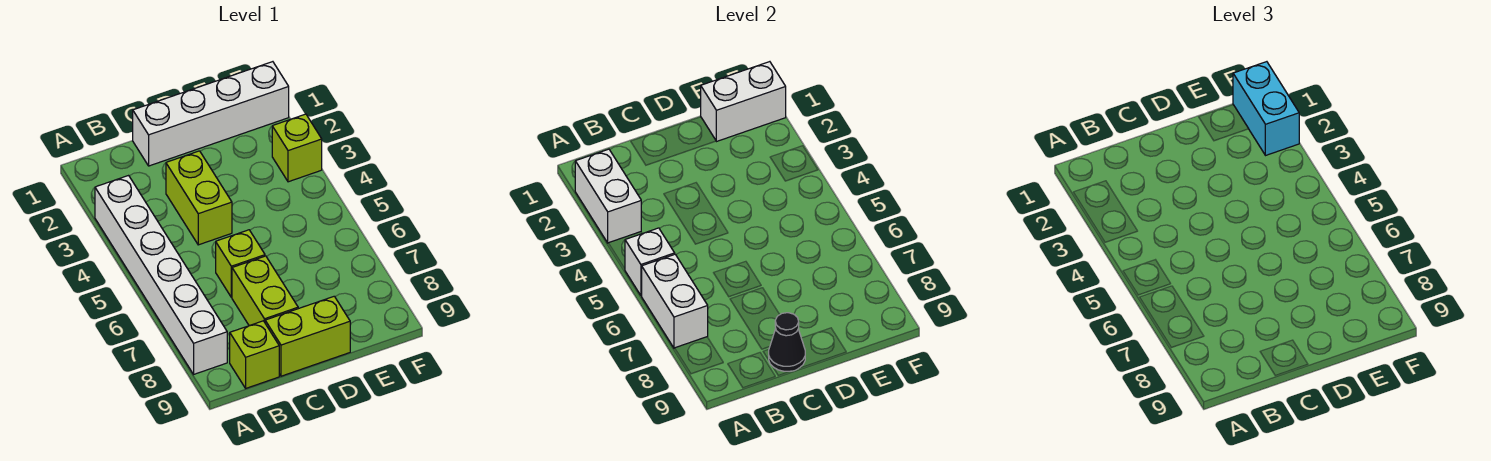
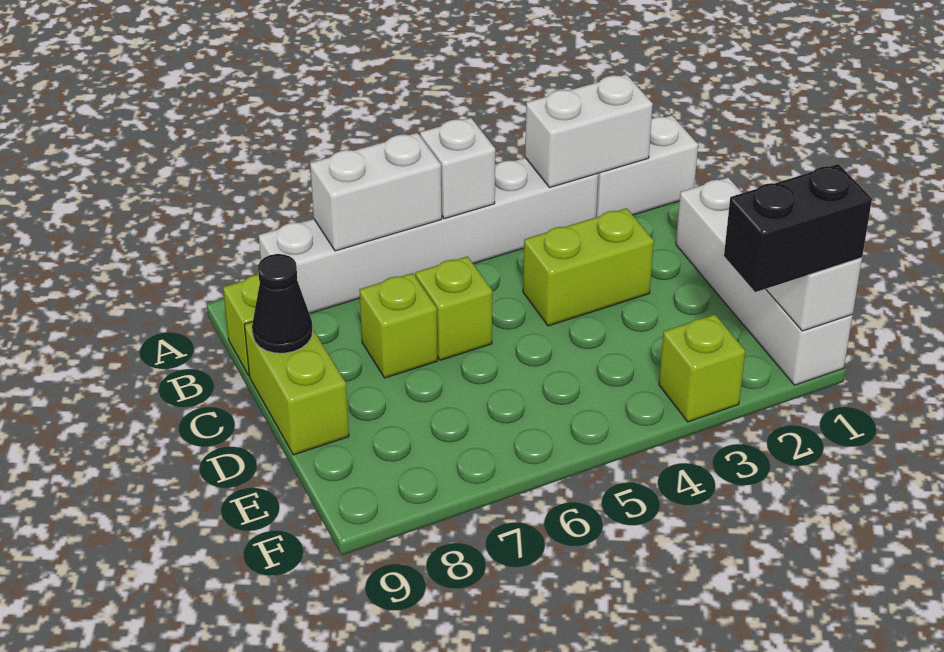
none -> white brick A1:A2 level 1
lime brick C7:C8 level 1 -> lime brick C7 level 1
cyan brick F1:F2 level 3 -> black brick F1:F2 level 3

